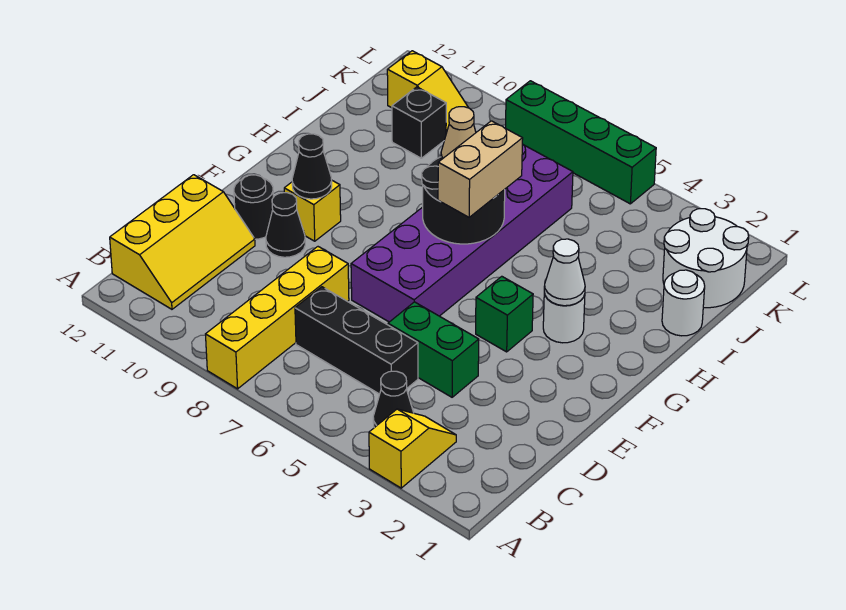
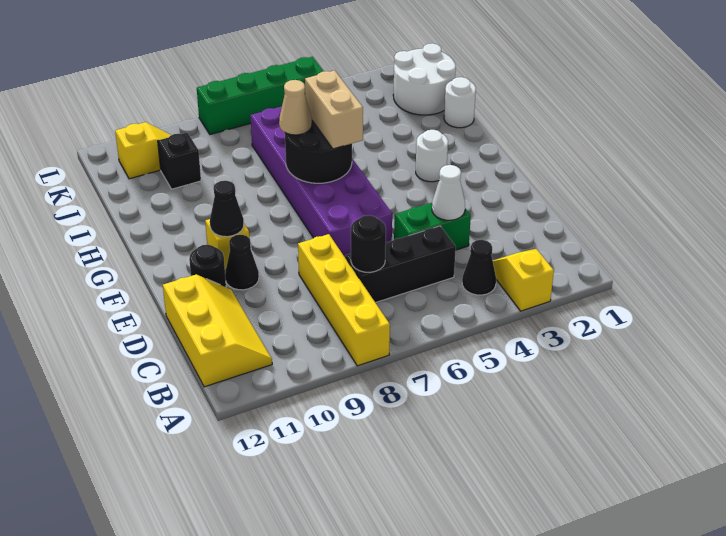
none -> black round brick C7 level 2
green brick F4 level 1 -> none
white cone G3 level 2 -> white cone D4 level 2

